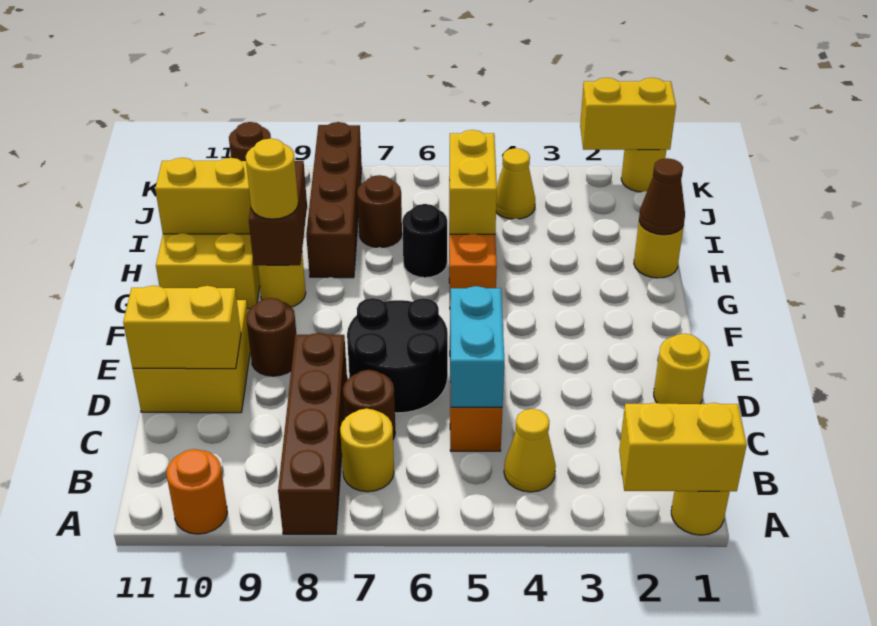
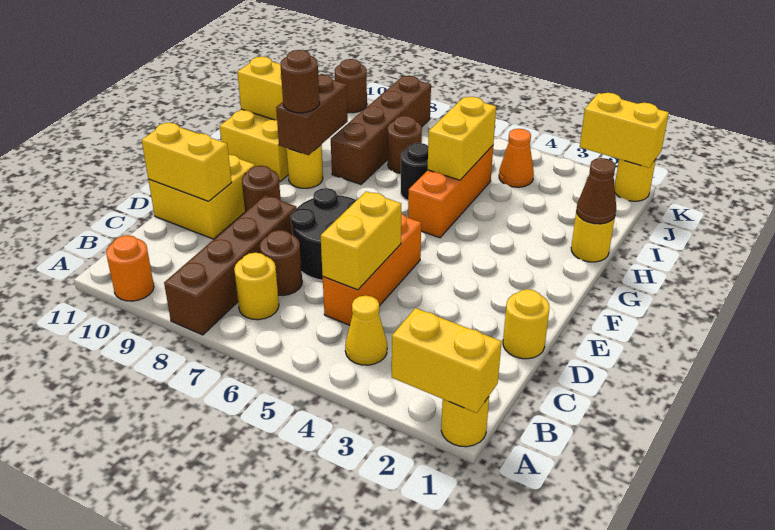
cyan brick C5:D5 level 2 -> yellow brick C5:D5 level 2
yellow round brick G9 level 3 -> brown round brick G9 level 3
yellow cone J4 level 1 -> orange cone J4 level 1

